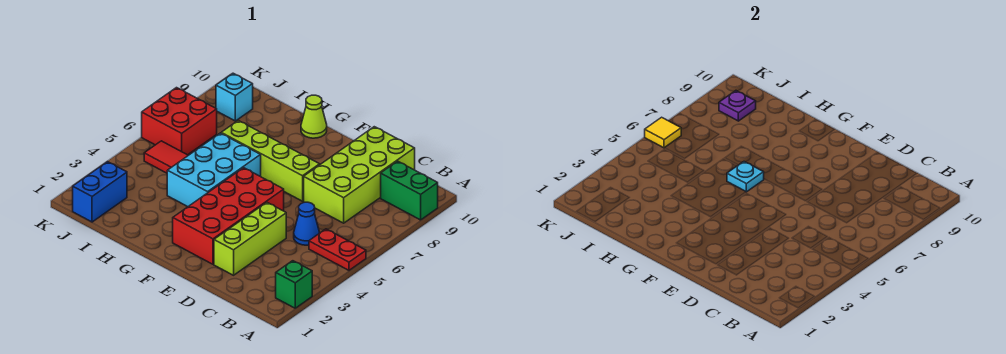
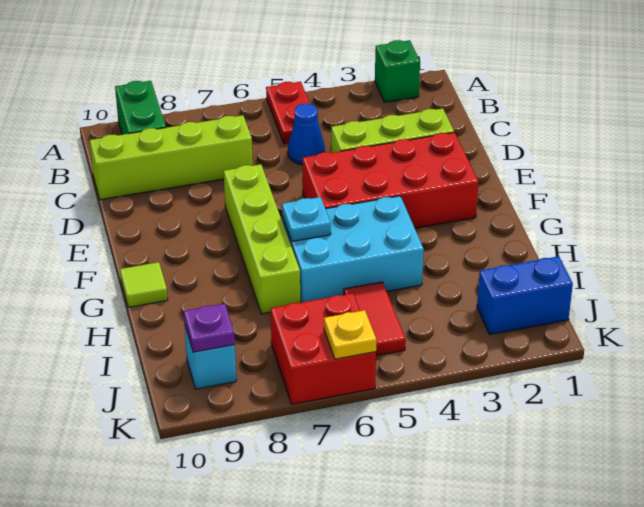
lime brick C7:D10 level 1 -> lime brick C7:C10 level 1
lime cone G10 level 1 -> lime tile G10 level 1
yellow tile K6 level 2 -> yellow plate K6 level 2

